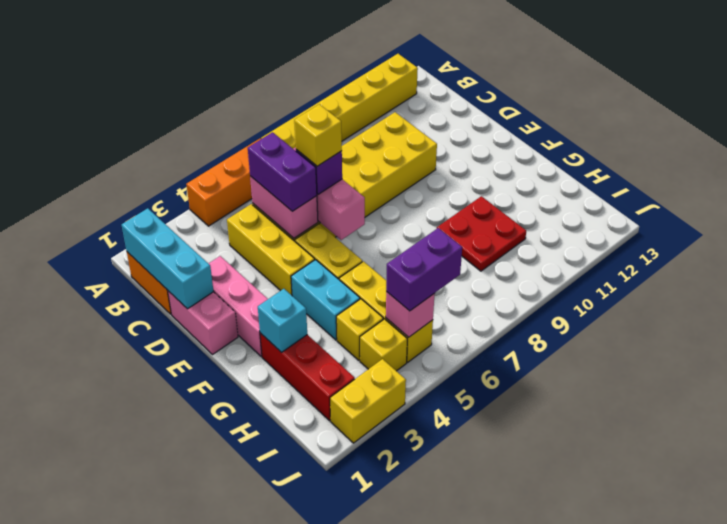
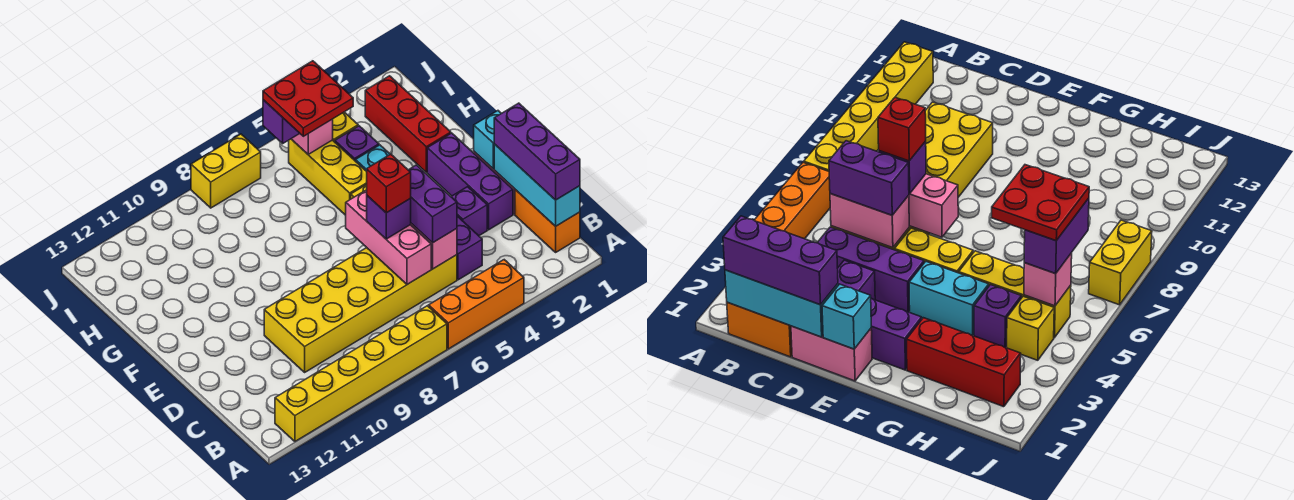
none -> purple brick B1:D1 level 3
yellow brick C4:E4 level 1 -> purple brick C4:E4 level 1
pink brick D2:F2 level 1 -> purple brick D2:F2 level 1
none -> purple brick D3 level 1
yellow brick D6 level 4 -> red brick D6 level 4
cyan brick G2 level 2 -> cyan brick E1 level 2
red plate G9:H10 level 1 -> red plate H5:I6 level 4
yellow brick H4 level 1 -> purple brick H4 level 1
yellow brick J2:J3 level 1 -> yellow brick J7:J8 level 1

